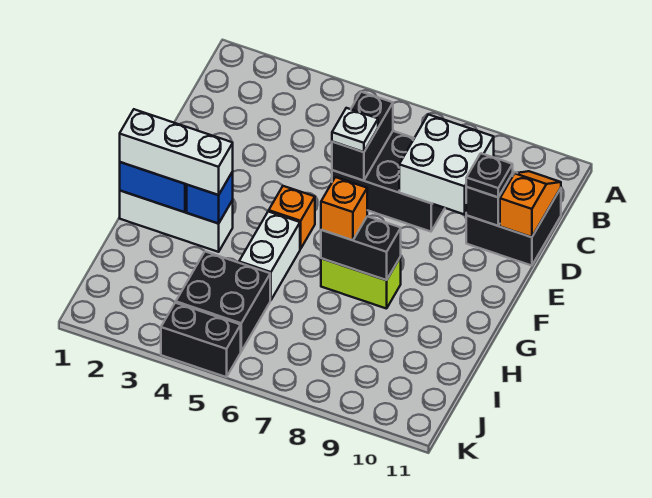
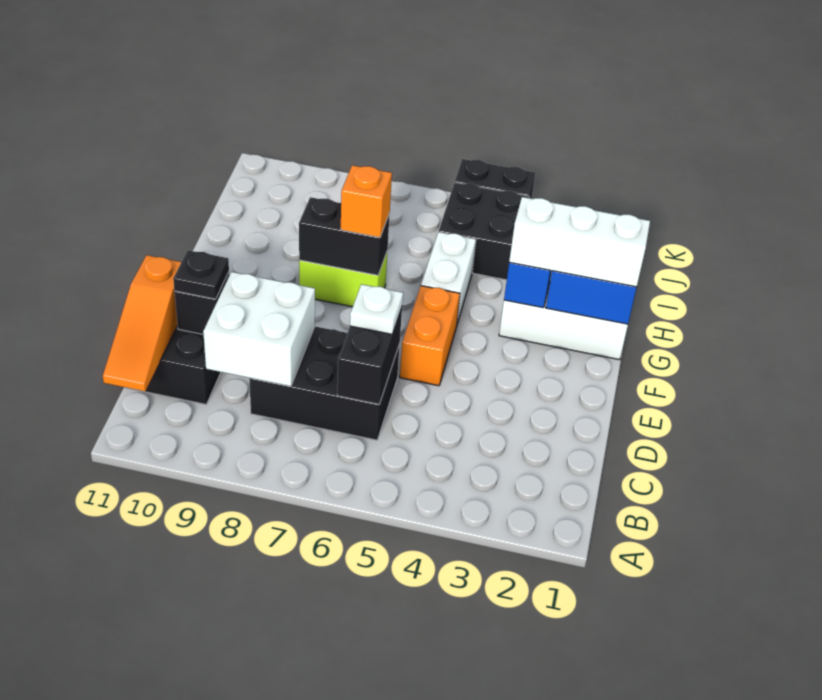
orange slope C11:D11 level 2 top D -> orange slope B11:D11 level 2 top D
orange brick F5 level 1 -> orange brick E5:F5 level 1

